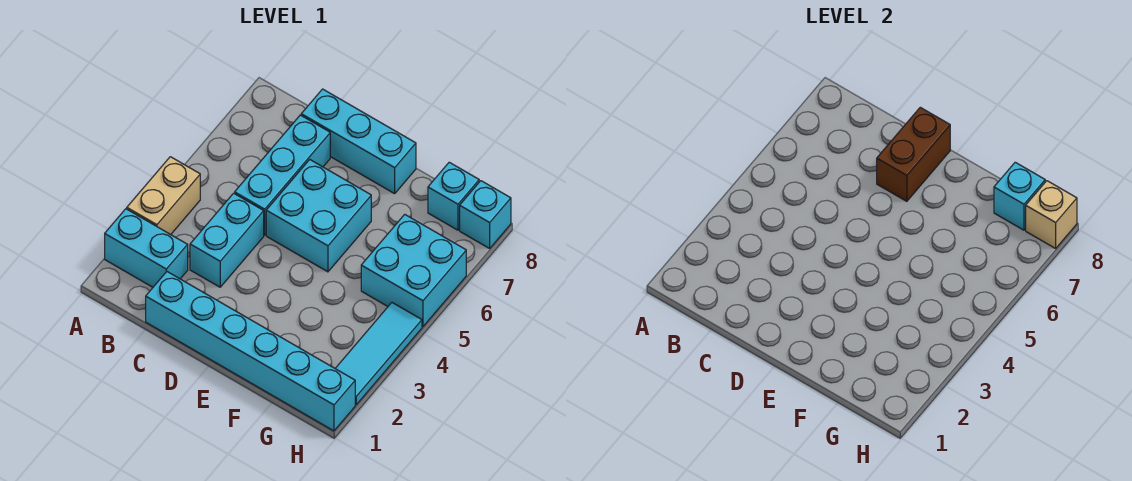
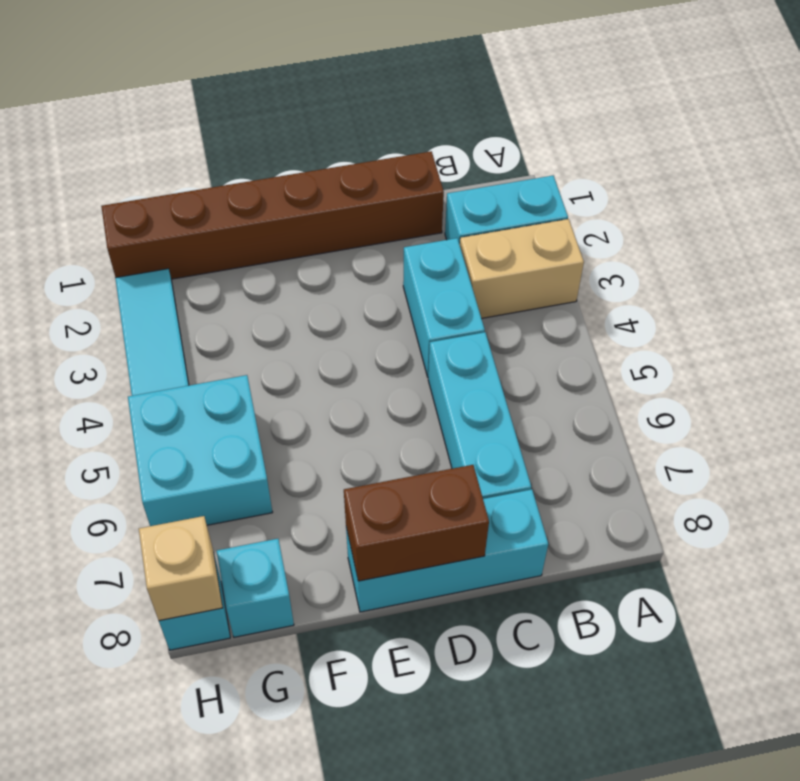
tan brick A3:A4 level 1 -> tan brick A3:B3 level 1
cyan brick C1:H1 level 1 -> brown brick C1:H1 level 1
cyan brick D5:E6 level 1 -> none
brown brick D7:D8 level 2 -> brown brick D8:E8 level 2
cyan brick G8 level 2 -> none

